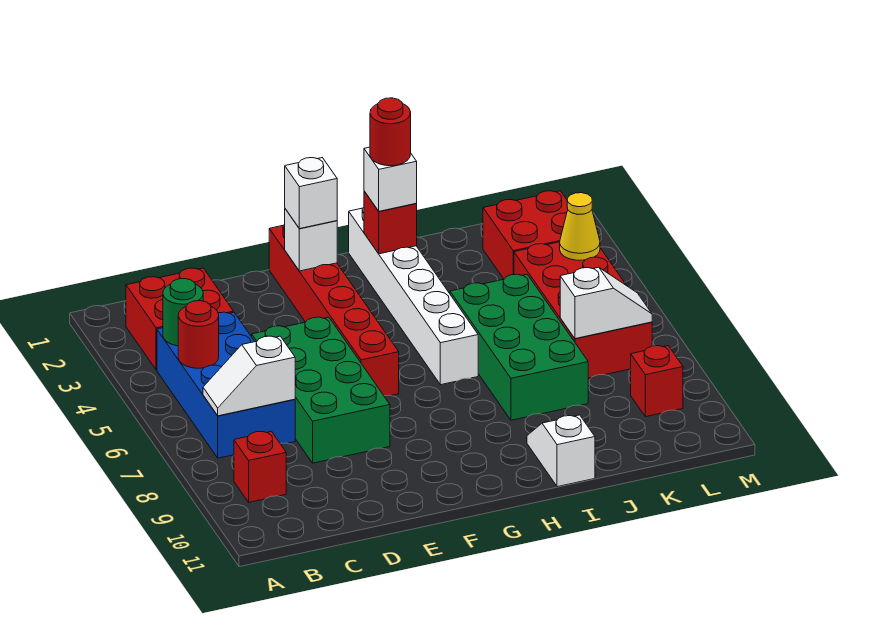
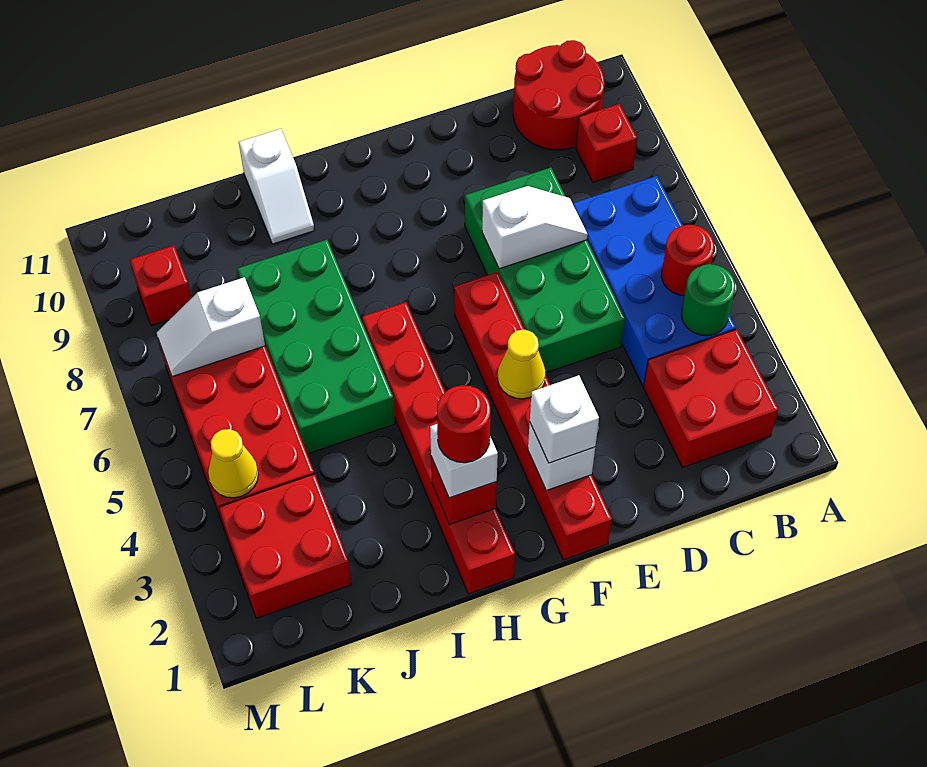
white slope B7:C7 level 2 top C -> white slope D7:E7 level 2 top E
none -> red round brick B10:C11 level 1
none -> yellow cone F4 level 2
white brick H1:H6 level 1 -> red brick H1:H6 level 1

